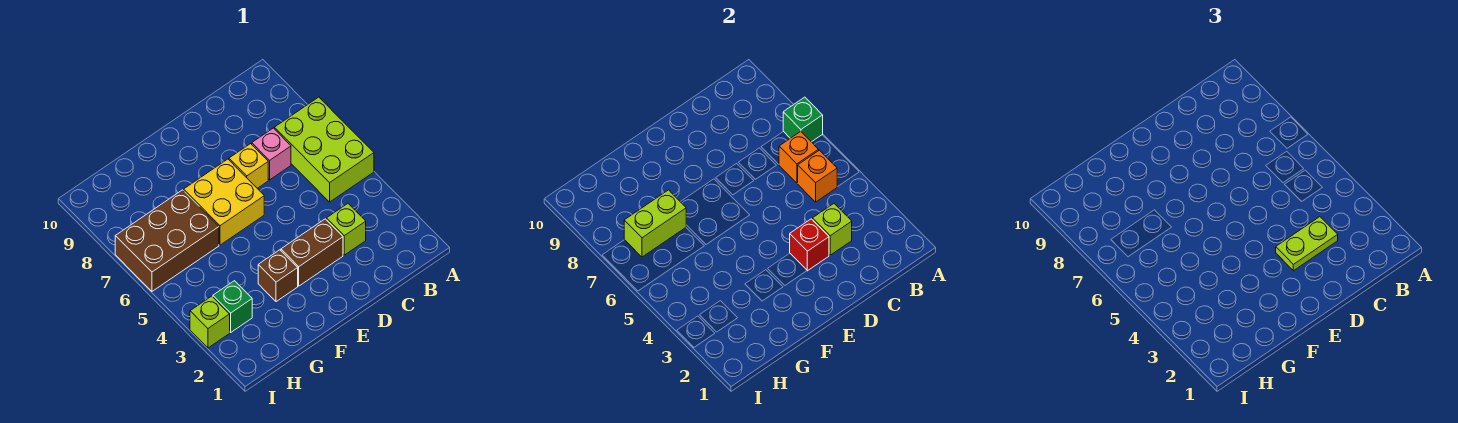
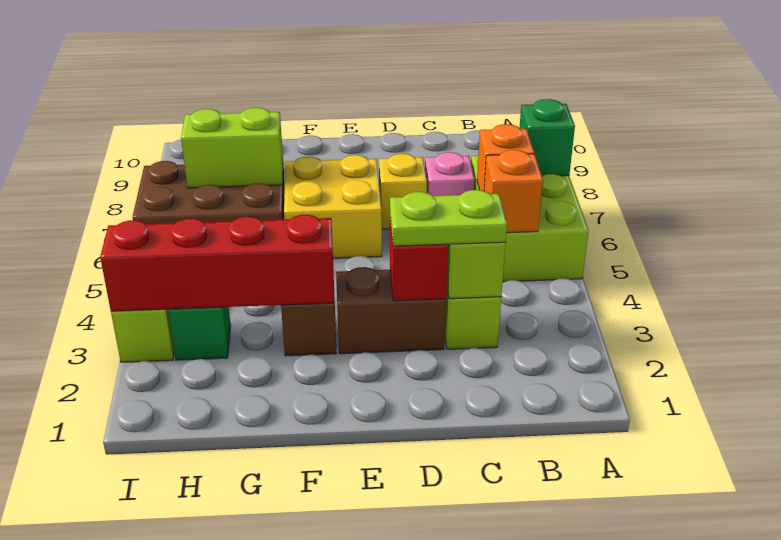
none -> red brick F3:I3 level 2

